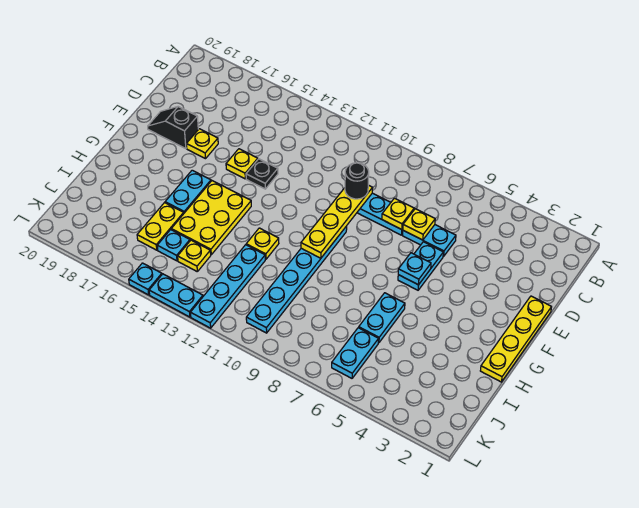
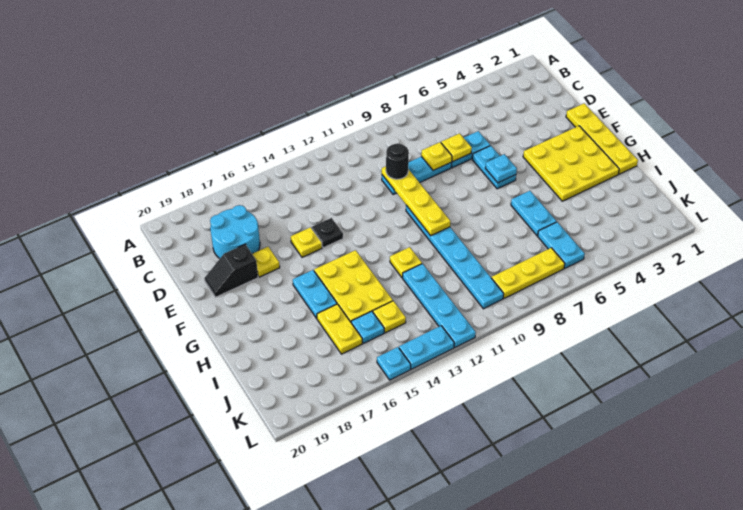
none -> cyan round brick C17:D18 level 1
none -> yellow plate F2:H4 level 1
none -> yellow plate K7:K9 level 1

